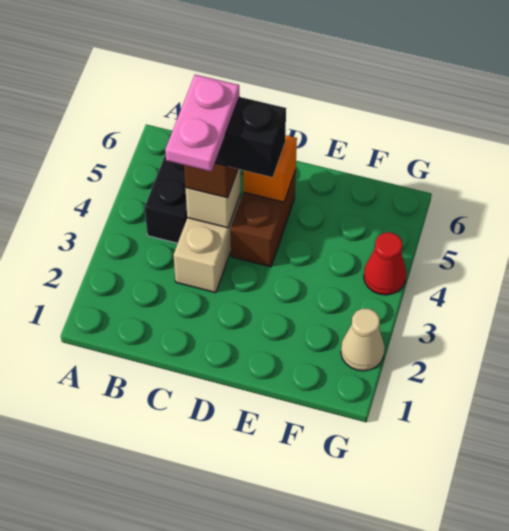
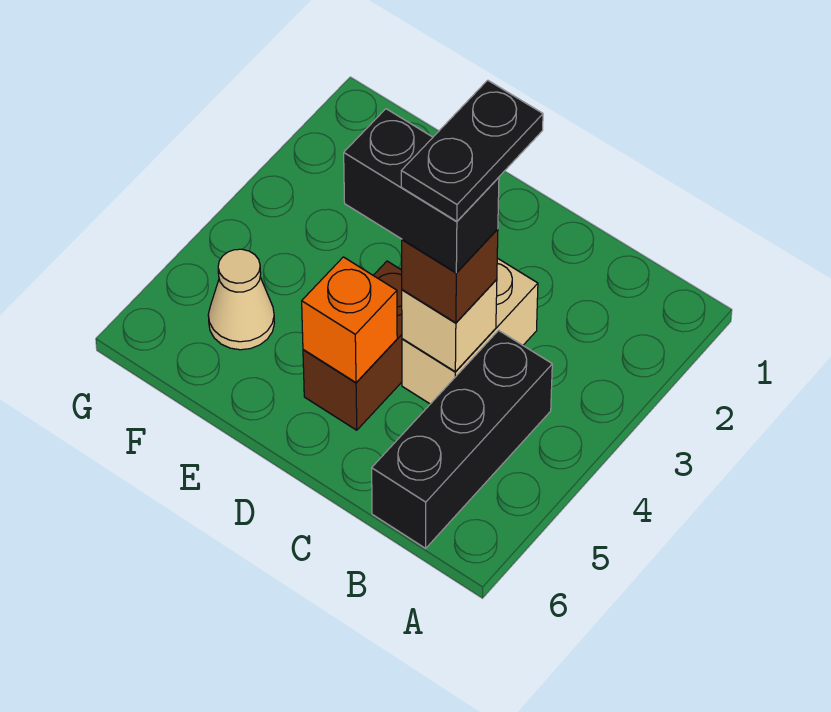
pink plate C3:C4 level 5 -> black plate C3:C4 level 5
tan cone G2 level 1 -> tan cone F5 level 1
red cone G4 level 1 -> none

